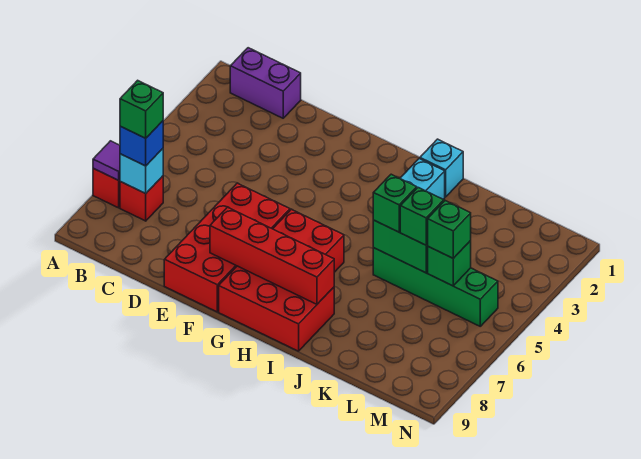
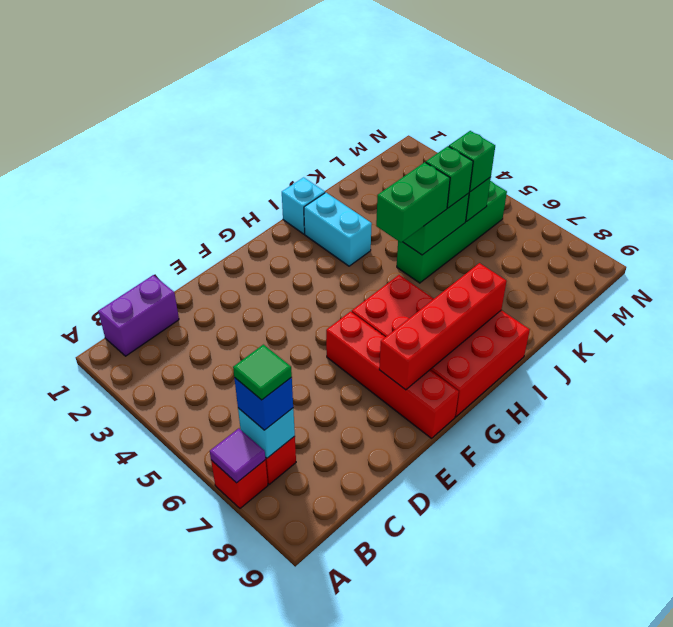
green brick B7 level 4 -> green tile B7 level 4
red brick E6:F9 level 1 -> red brick F6:F9 level 1
green brick J5 level 3 -> green brick I5:J5 level 3

